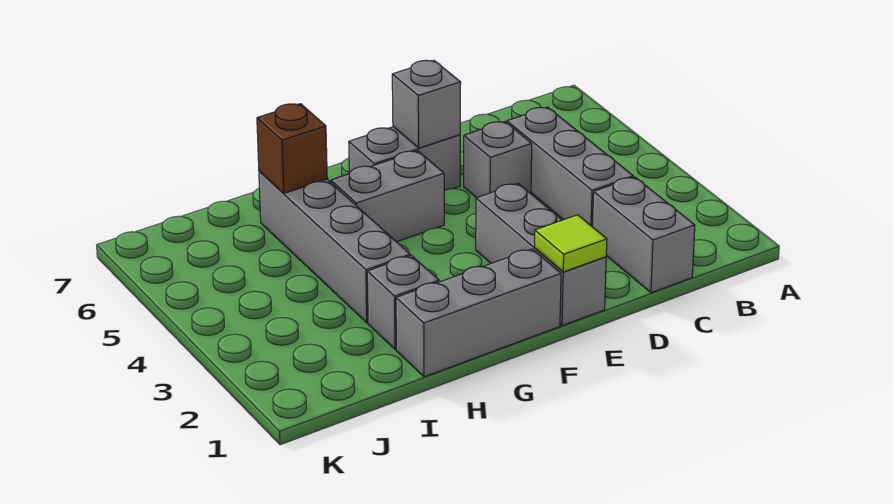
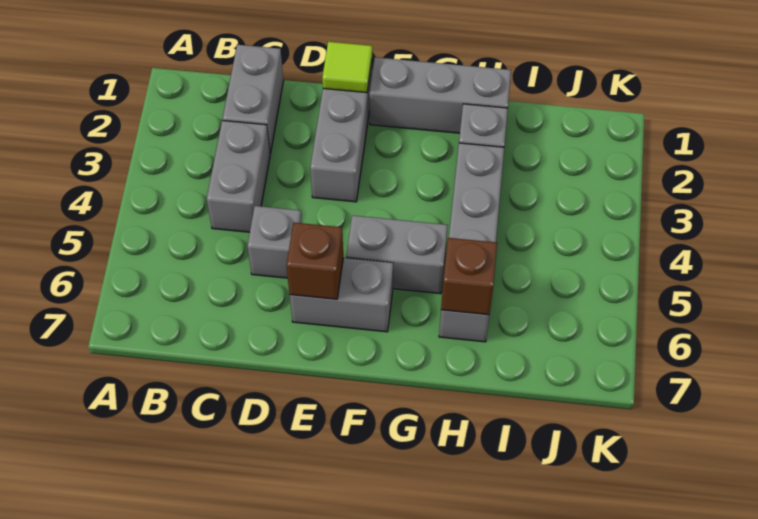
grey brick C3:C5 level 1 -> grey brick C3:C4 level 1
grey brick E6 level 2 -> brown brick E6 level 2

